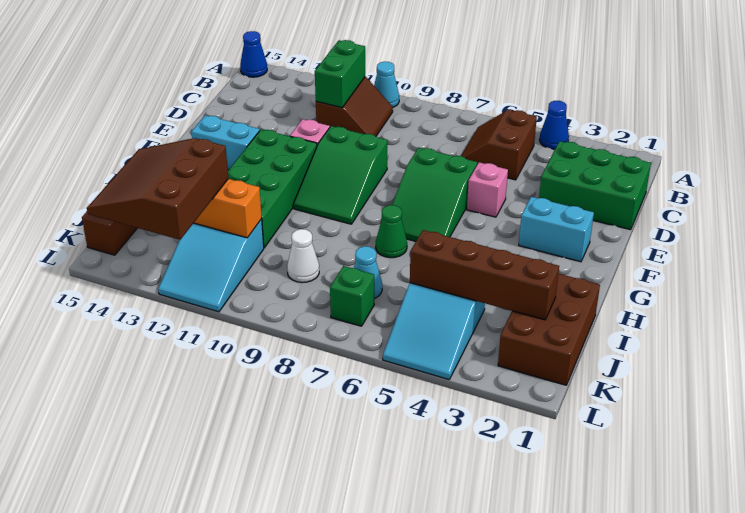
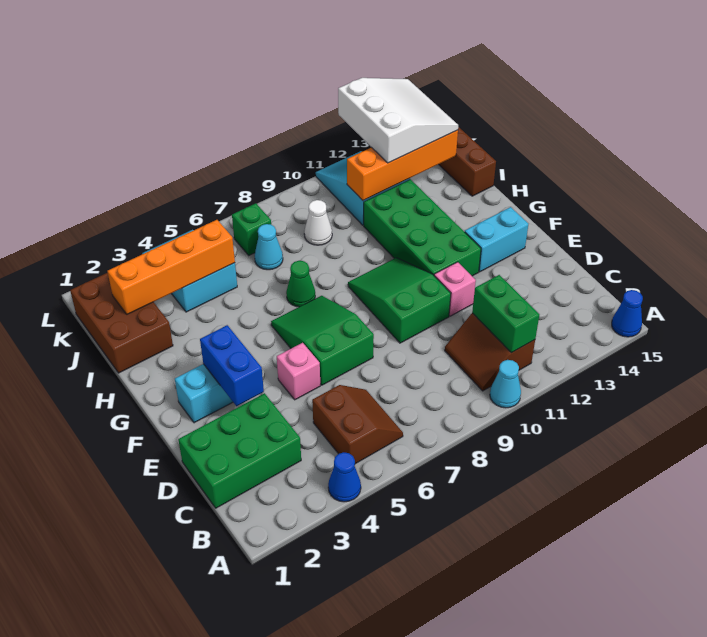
none -> blue brick E3:F3 level 2
brown brick J2:J5 level 2 -> orange brick J2:J5 level 2
brown slope J12:L14 level 3 top 12 -> white slope J12:L14 level 3 top 12

